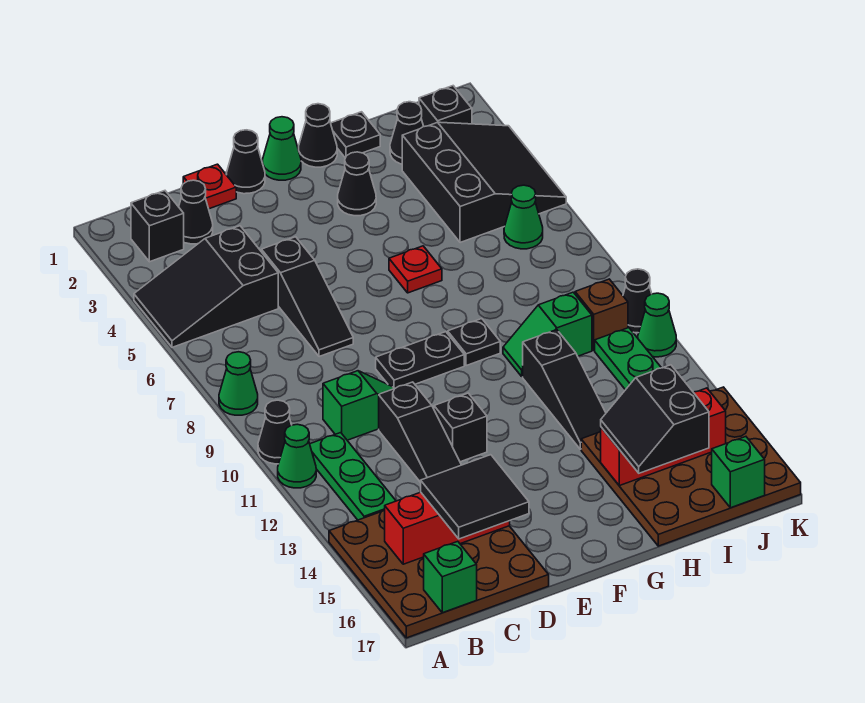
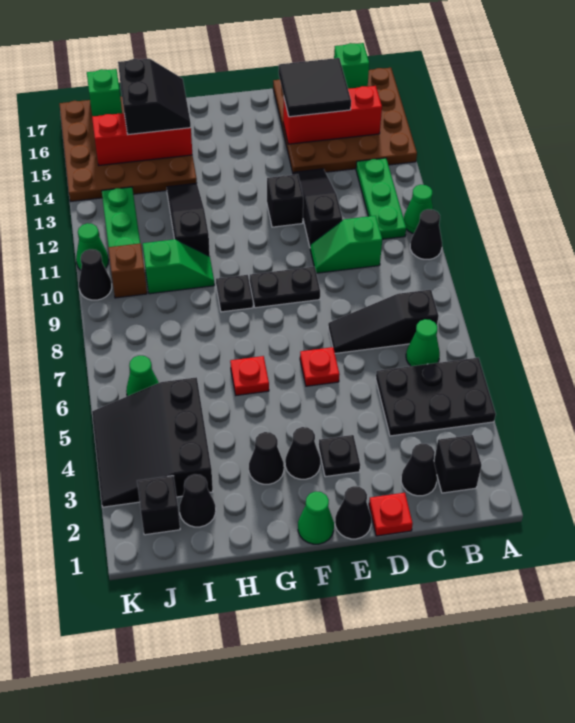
black slope A4:C5 level 1 top C -> black plate A4:C5 level 1
green cone A8 level 1 -> green cone B6 level 1
black slope D5:D7 level 1 top 5 -> black slope B7:D7 level 1 top B
none -> red plate E6 level 1
black cone G1 level 1 -> black cone F3 level 1
black plate H1 level 1 -> black plate E3 level 1

